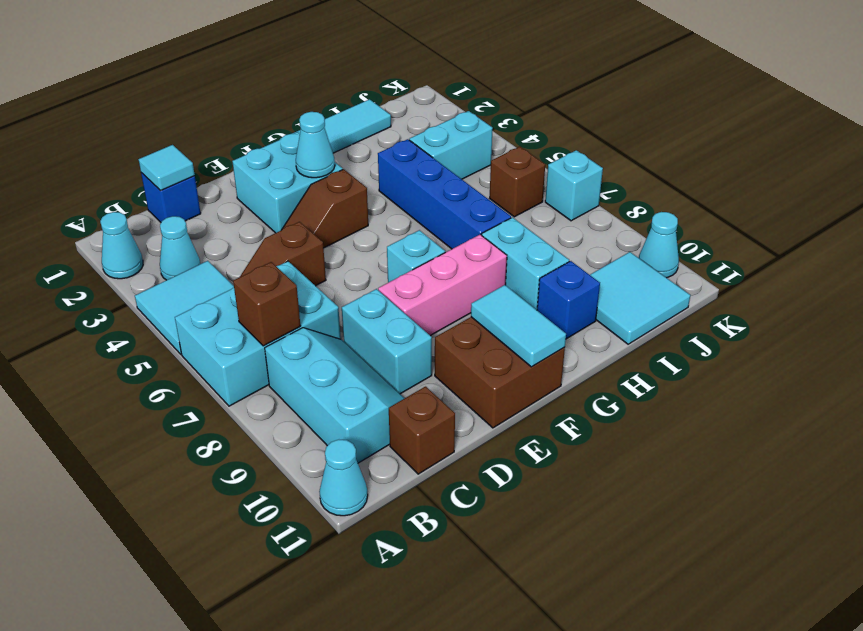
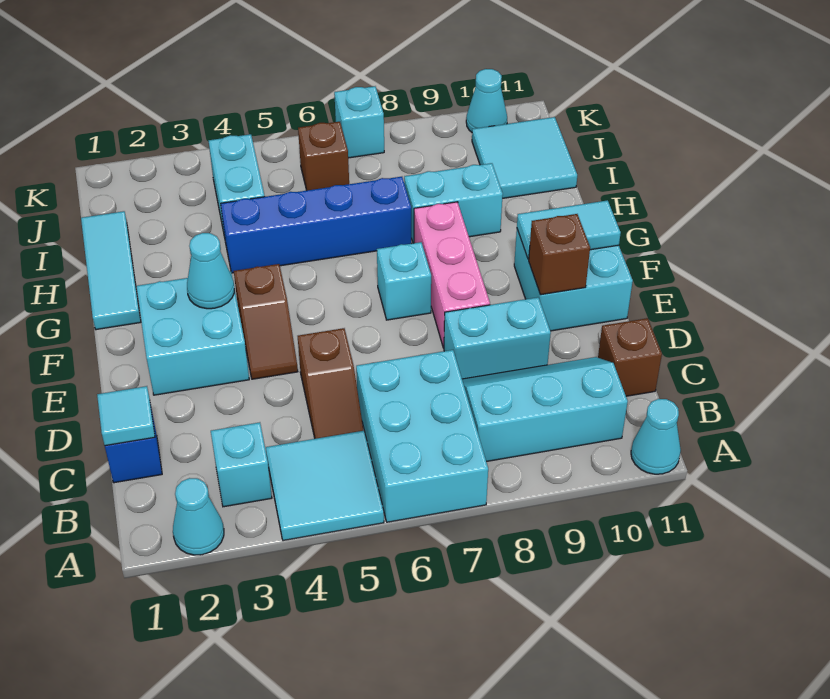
cyan cone B3 level 1 -> cyan brick B3 level 1
brown brick B7 level 2 -> brown brick E10 level 2
brown brick E10:F11 level 1 -> cyan brick E10:F11 level 1
blue brick H10 level 1 -> none

